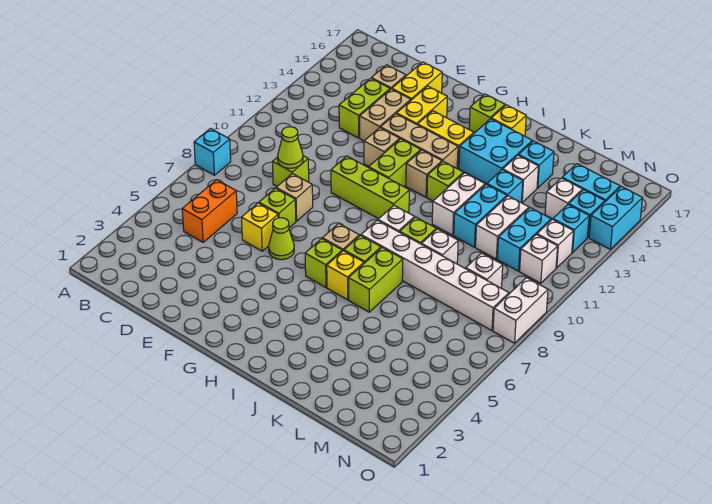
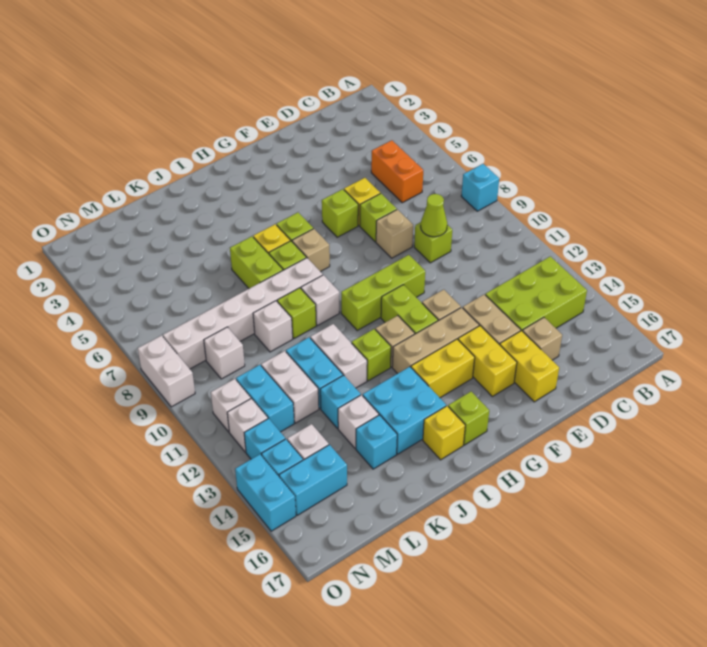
lime brick D13:D14 level 1 -> lime brick B13:D14 level 1
lime cone F6 level 1 -> lime brick F6 level 1

